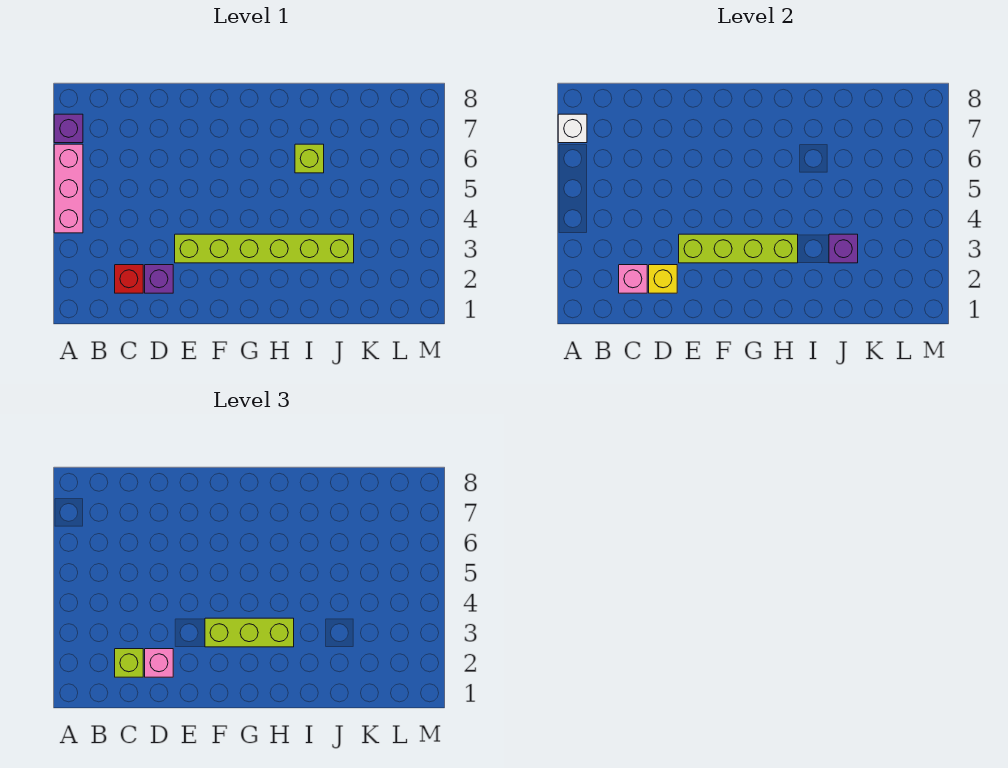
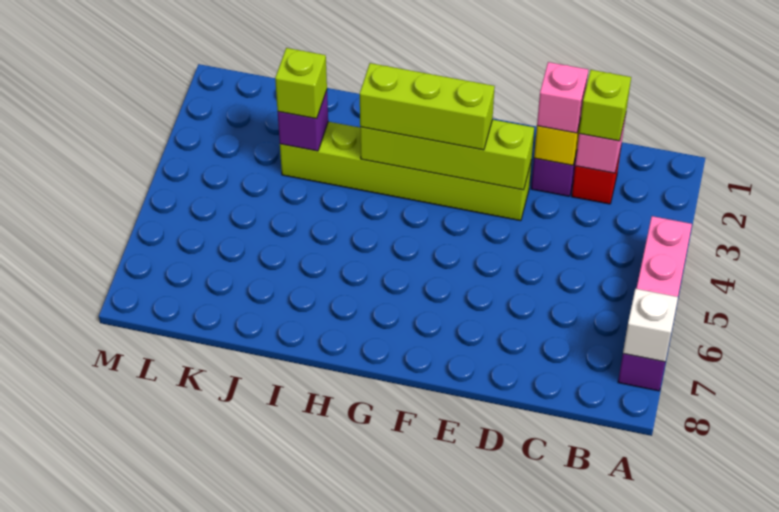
lime brick I6 level 1 -> lime brick J3 level 3

